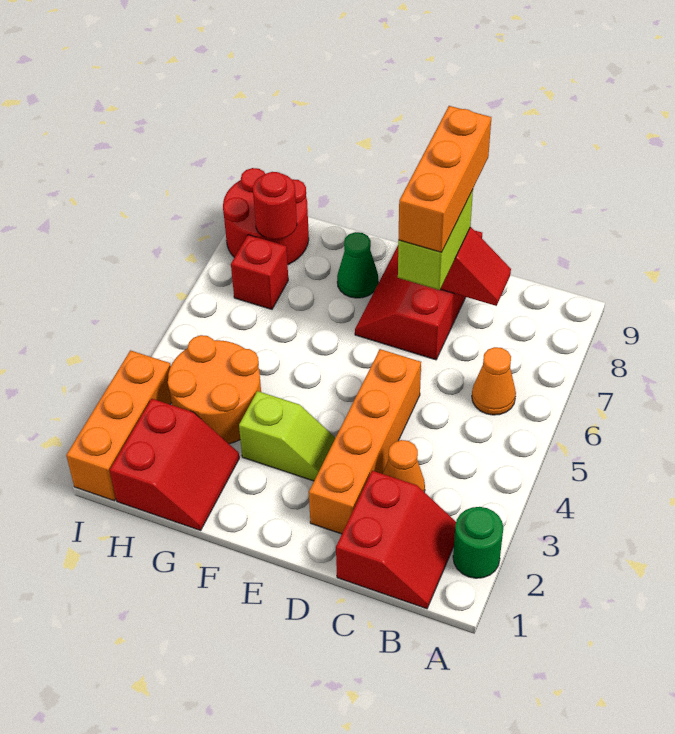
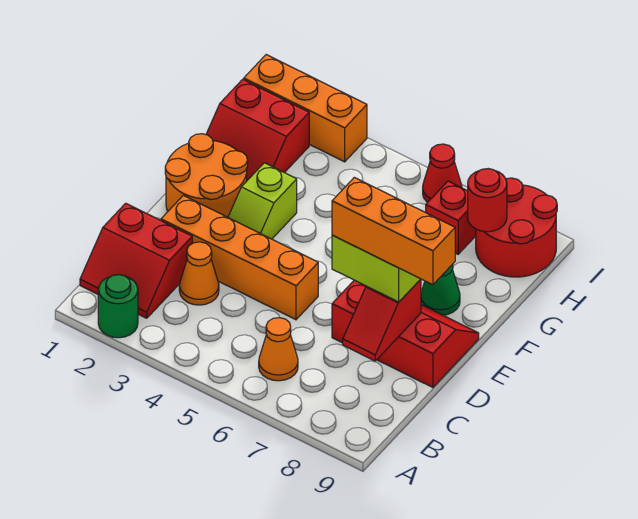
orange round brick G3:H4 level 1 -> orange round brick E1:F2 level 1
none -> red cone I6 level 1

